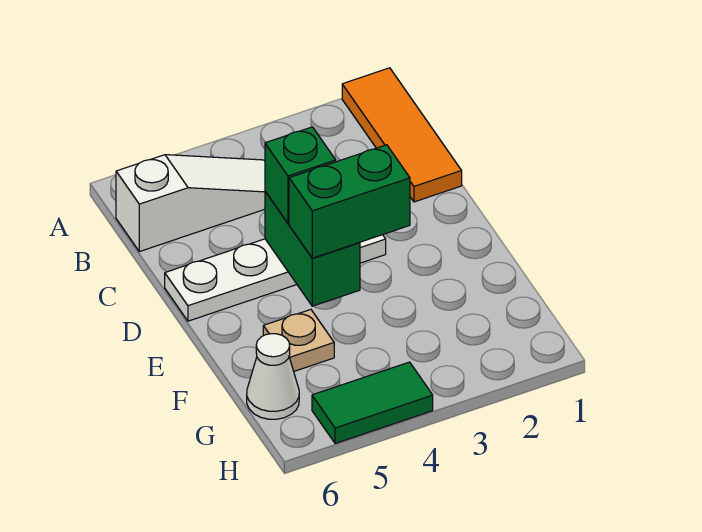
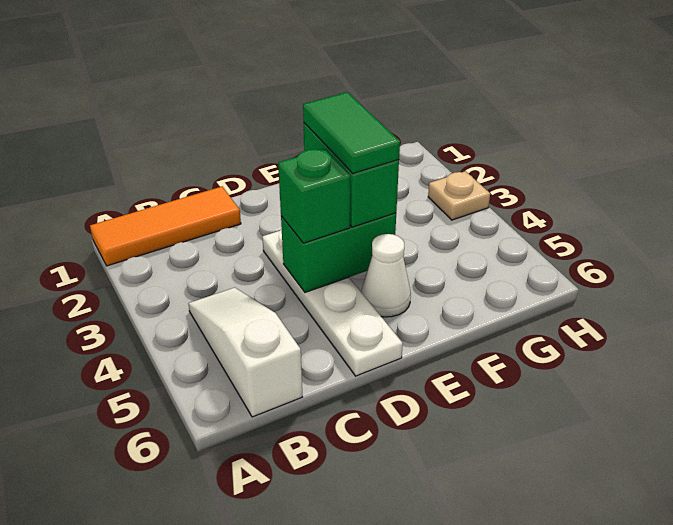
tan plate F5 level 1 -> tan plate H3 level 1
white cone G6 level 1 -> white cone E5 level 1
green tile H4:H5 level 1 -> green tile E3:E4 level 4

